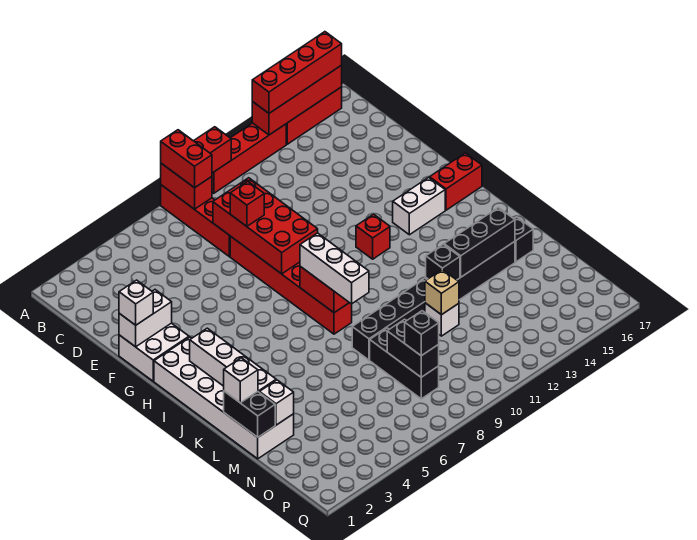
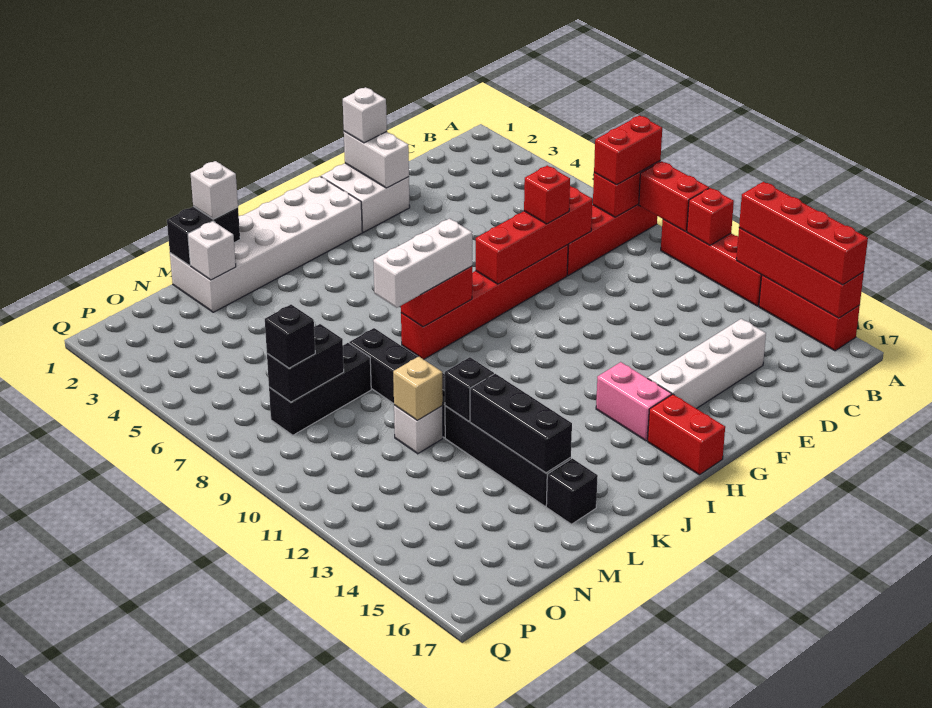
red brick D8:G9 level 2 -> red brick D8:G8 level 2
red brick H12 level 1 -> red brick A11 level 2
white brick H14:H15 level 1 -> pink brick H14:H15 level 1
white brick I2:L2 level 2 -> white brick D15:G15 level 1

